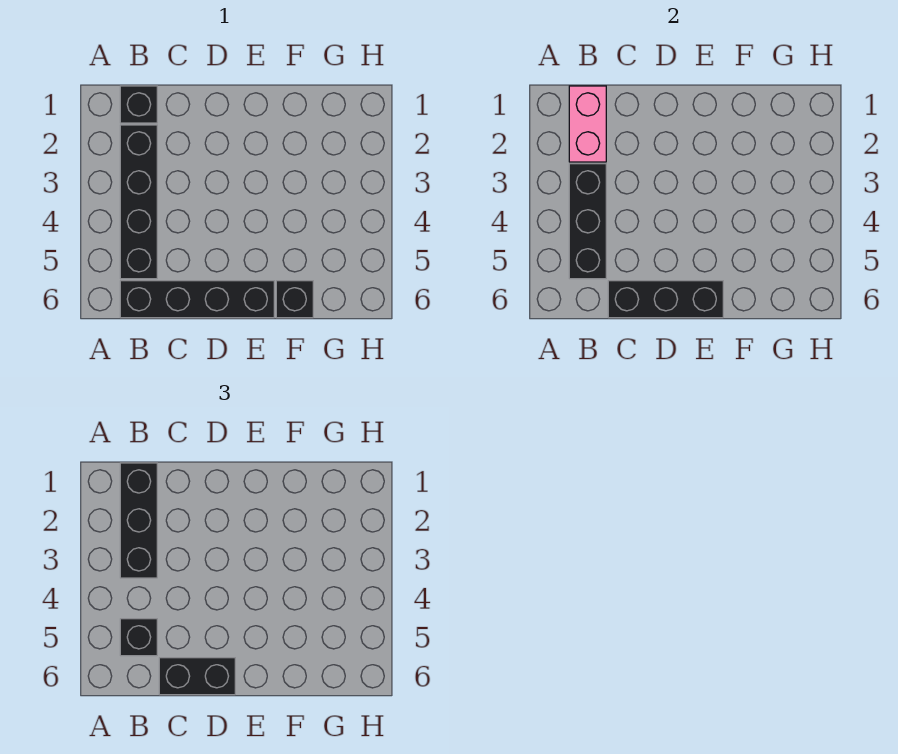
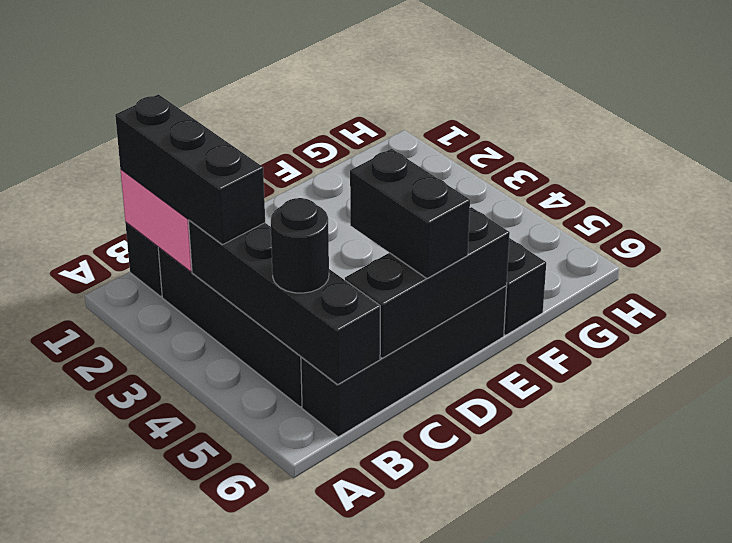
black brick B3:B5 level 2 -> black brick B3:B6 level 2
black brick B5 level 3 -> black round brick B5 level 3
black brick C6:D6 level 3 -> black brick D5:D6 level 3

